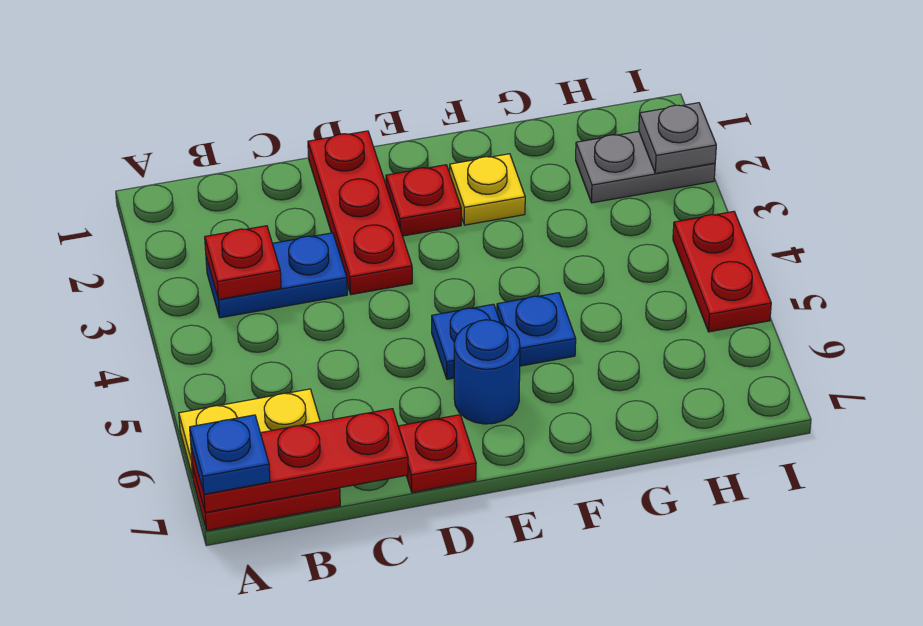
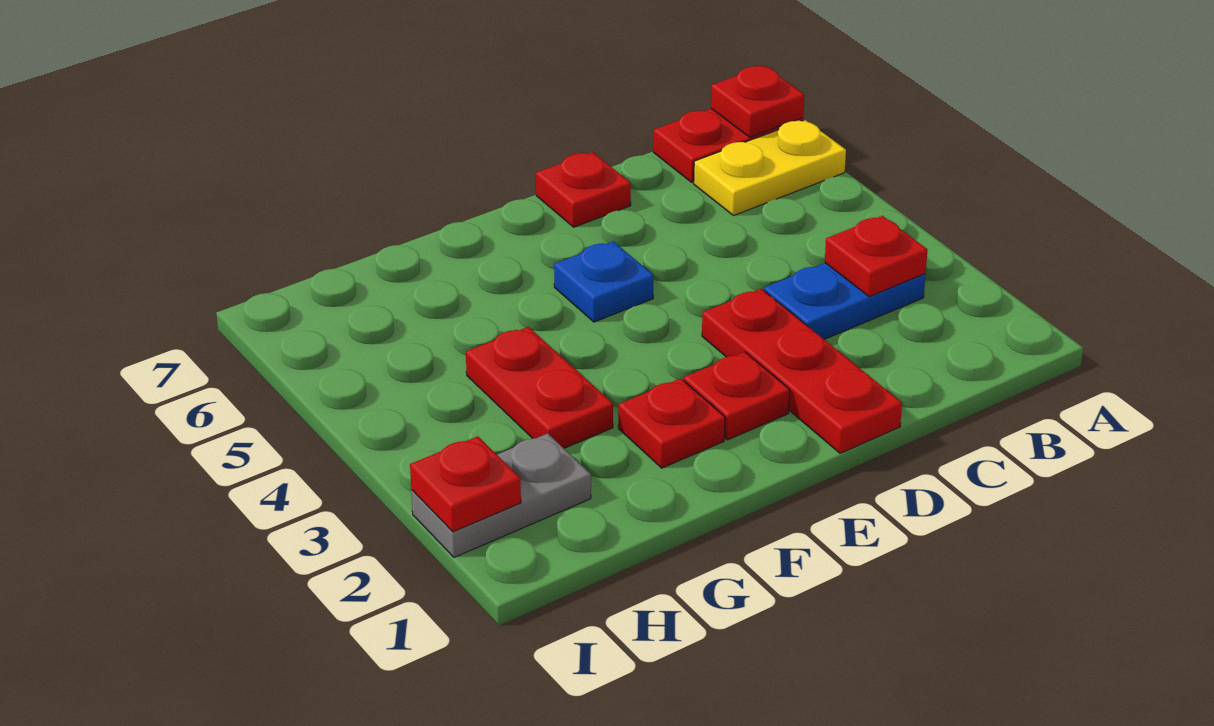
red plate A7:C7 level 2 -> red plate A7 level 2
blue plate A7 level 3 -> none
blue round brick E6 level 1 -> none
yellow plate F2 level 1 -> red plate F2 level 1
blue plate F5 level 1 -> none
grey plate I2 level 2 -> red plate I2 level 2
red plate I4:I5 level 1 -> red plate G3:G4 level 1

